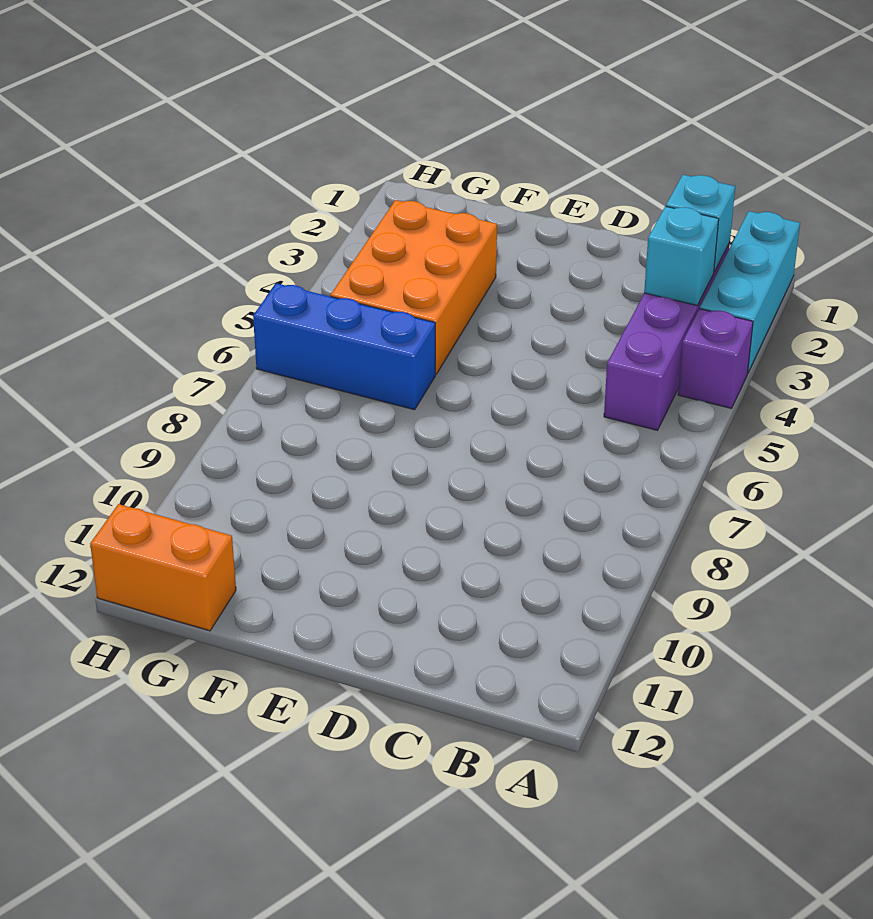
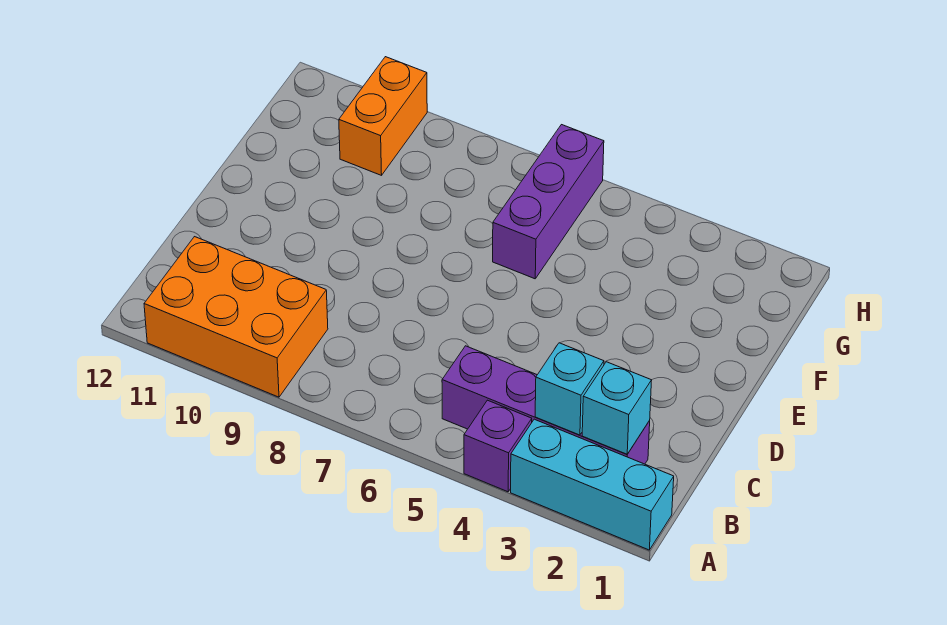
orange brick F3:G5 level 1 -> orange brick A9:B11 level 1
blue brick F6:H6 level 1 -> purple brick F6:H6 level 1
orange brick G12:H12 level 1 -> orange brick G10:H10 level 1

